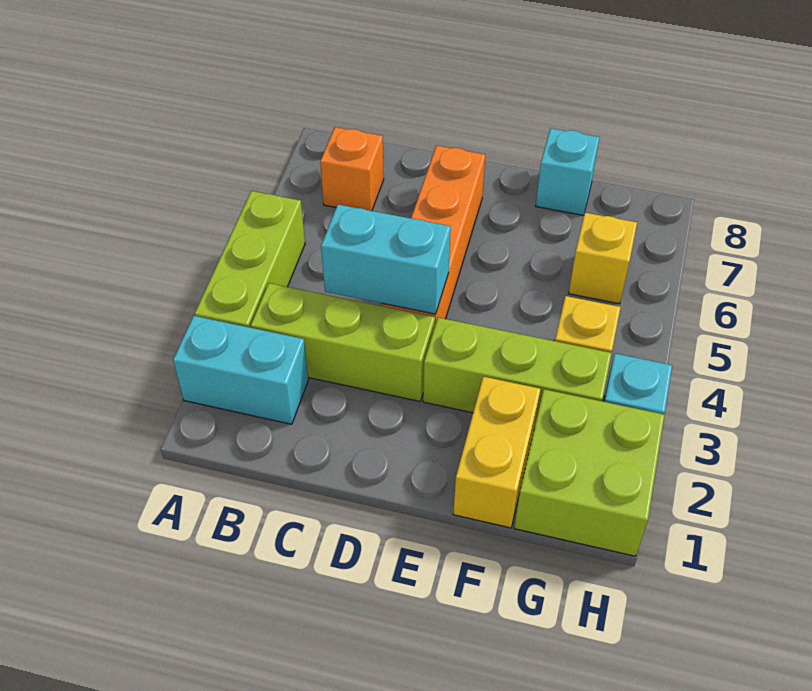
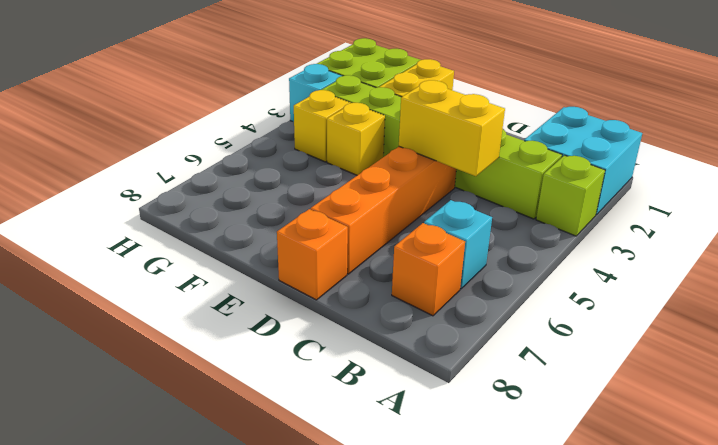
cyan brick A2:B2 level 1 -> cyan brick A1:B2 level 1
lime brick A3:A5 level 1 -> lime brick A3 level 1
cyan brick C4:D4 level 2 -> yellow brick C4:D4 level 2
none -> orange brick D8 level 1
cyan brick F8 level 1 -> cyan brick B6 level 1
yellow brick G6 level 1 -> yellow brick F4 level 1

